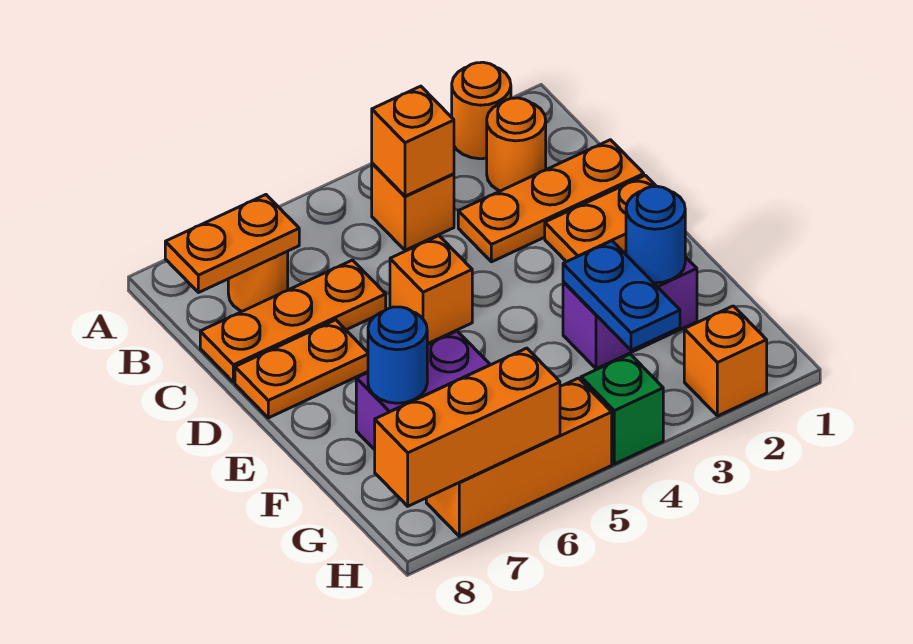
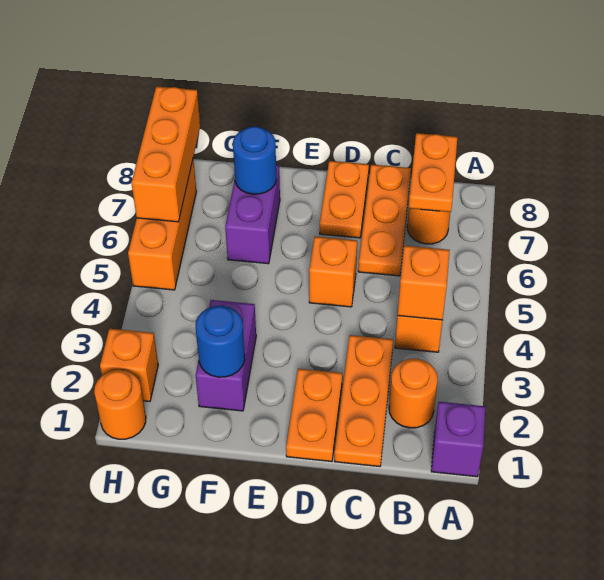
none -> purple brick A1 level 1
orange round brick A2 level 1 -> orange round brick H1 level 1
blue plate F3:G3 level 2 -> none
green brick H4 level 1 -> none

